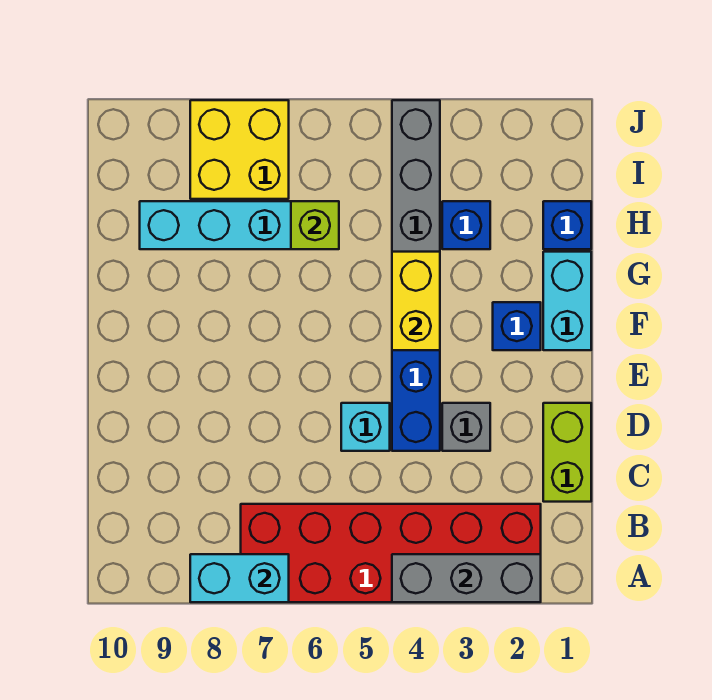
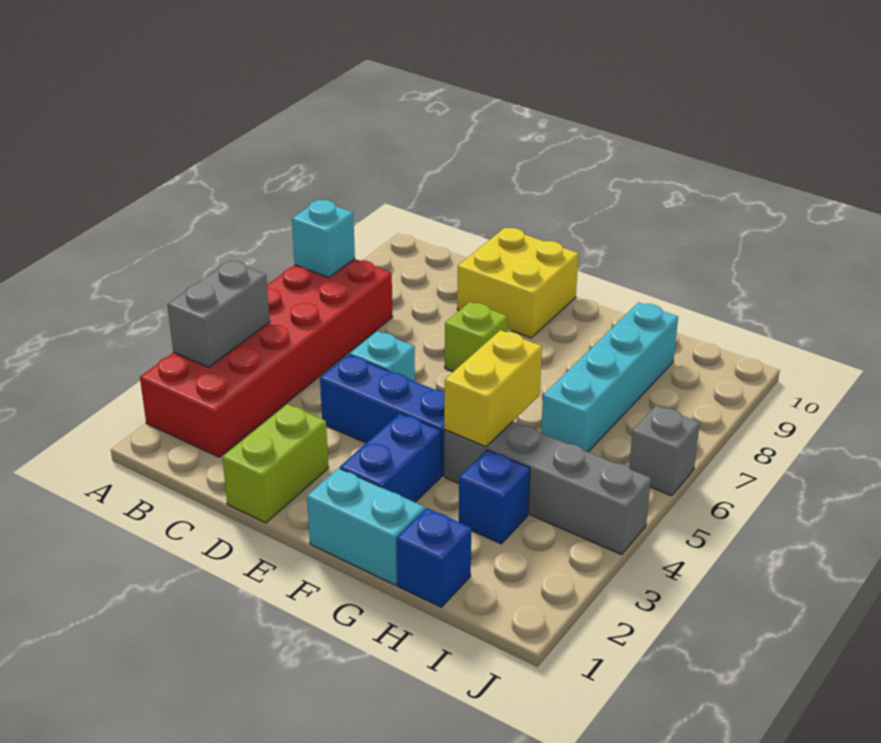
grey brick A2:A4 level 2 -> grey brick A3:A4 level 2
cyan brick A7:A8 level 2 -> cyan brick A7 level 2
lime brick C1:D1 level 1 -> lime brick D1:D2 level 1
grey brick D3 level 1 -> grey brick J6 level 1
blue brick F2 level 1 -> blue brick F2:F3 level 1
yellow brick F4:G4 level 2 -> yellow brick G4:G5 level 2
lime brick H6 level 2 -> lime brick E7 level 1
yellow brick I7:J8 level 1 -> yellow brick D9:E10 level 1

